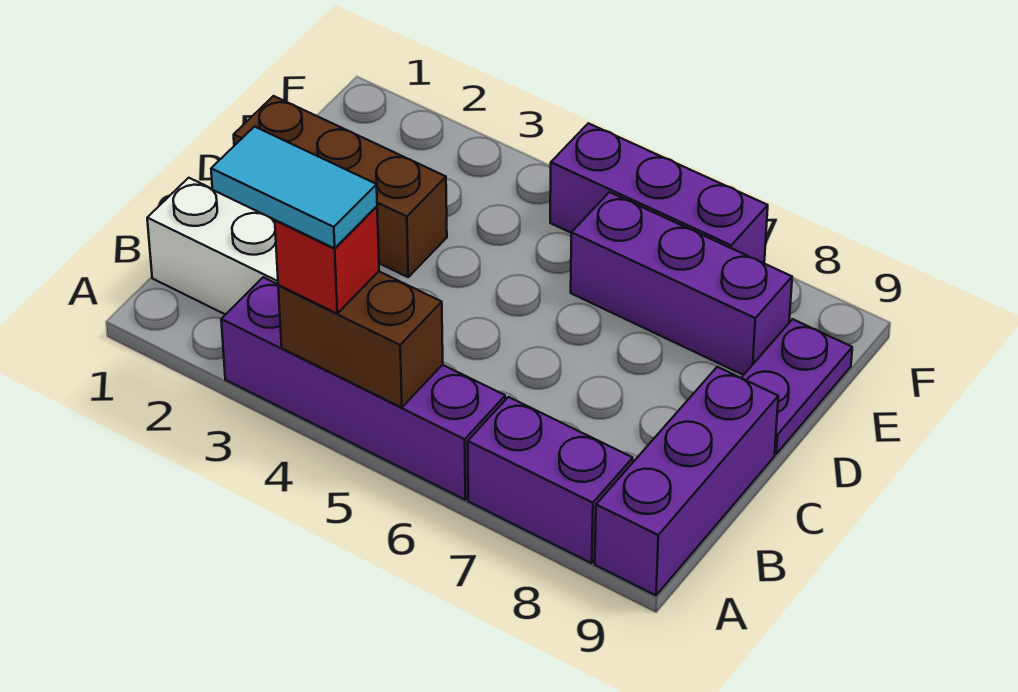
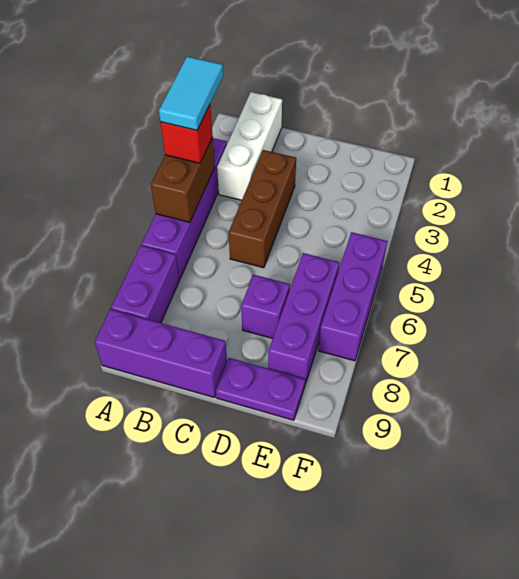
brown brick D1:D3 level 1 -> brown brick C3:C5 level 1
none -> purple brick D7 level 1

